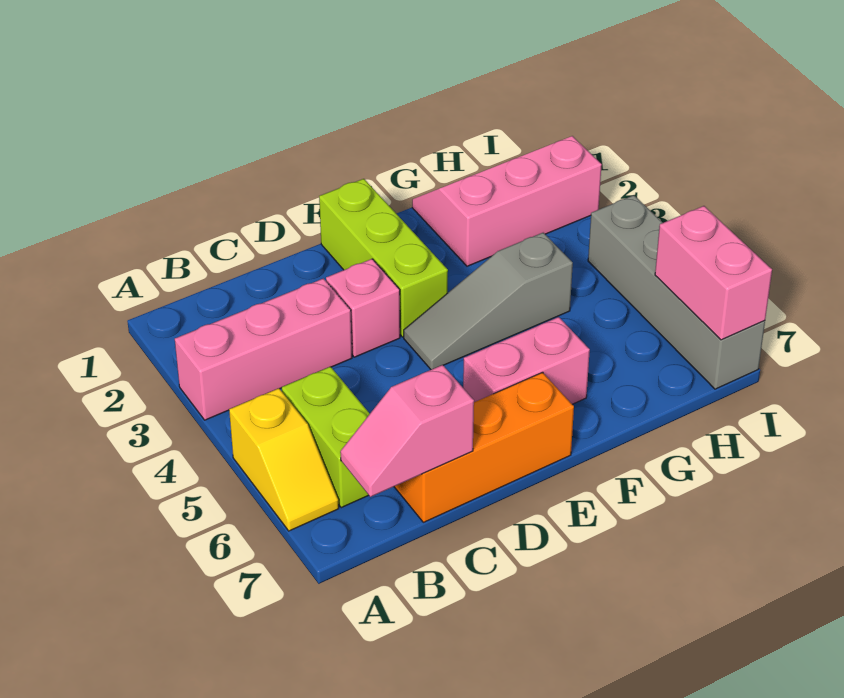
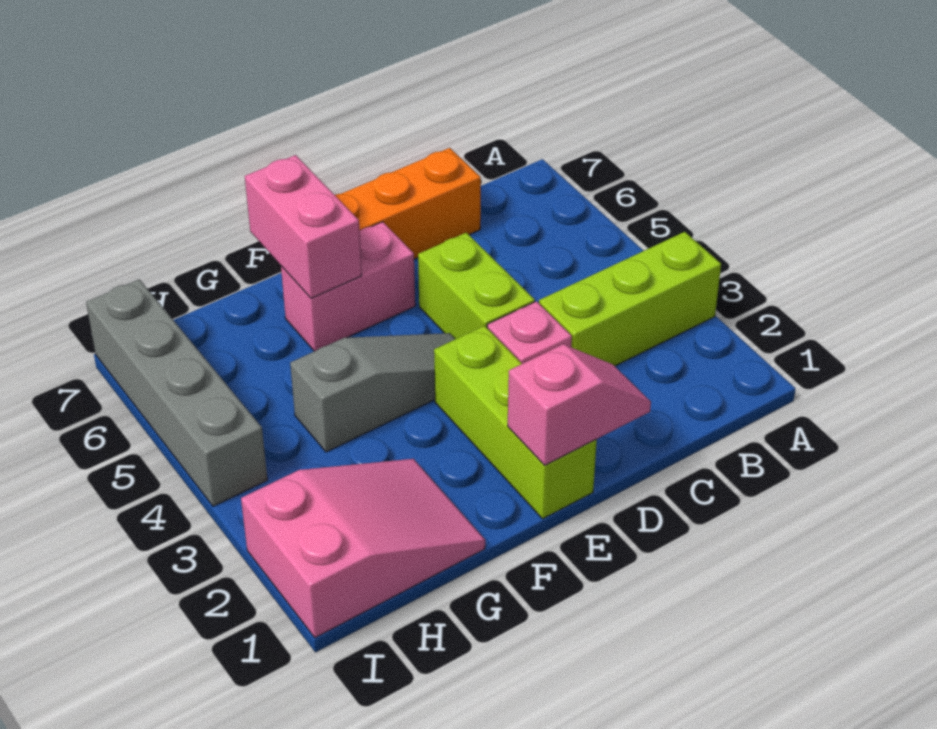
pink brick A3:C3 level 1 -> lime brick A3:C3 level 1
yellow slope A5:A6 level 1 top 5 -> none
lime brick B5:B6 level 1 -> lime brick D4:D5 level 1
pink slope B7:C7 level 2 top C -> pink slope D1:E1 level 2 top E
pink slope G1:I2 level 1 top 2 -> pink slope G1:I2 level 1 top I
pink brick I6:I7 level 2 -> pink brick F6:F7 level 2

